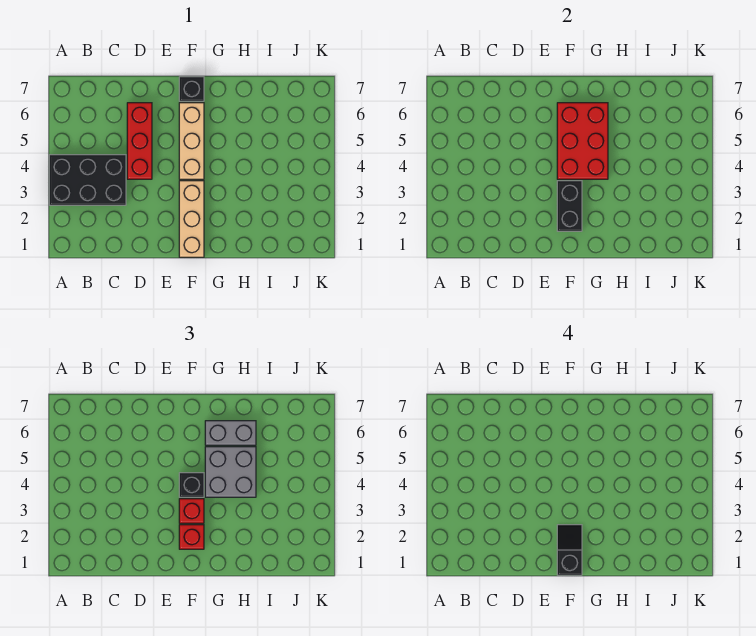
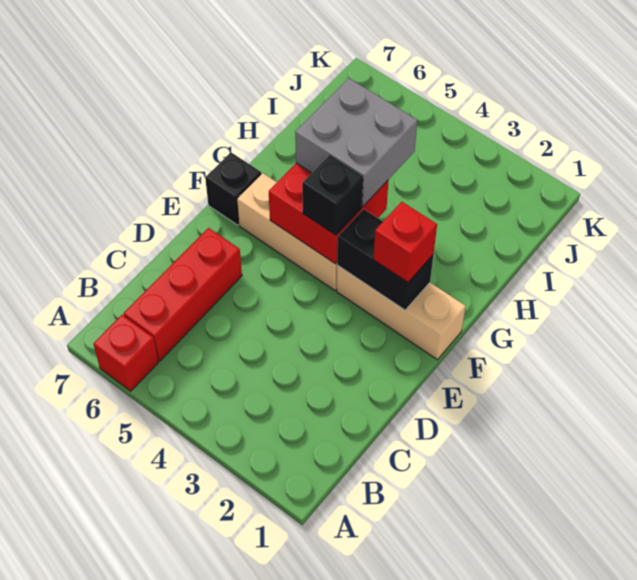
black brick A3:C4 level 1 -> none
red brick D4:D6 level 1 -> red brick B6:D6 level 1
black slope F1:F2 level 4 top 1 -> none
red brick F3 level 3 -> red brick A6 level 1
red brick F4:G6 level 2 -> red brick F4:G5 level 2
grey brick G6:H6 level 3 -> none

